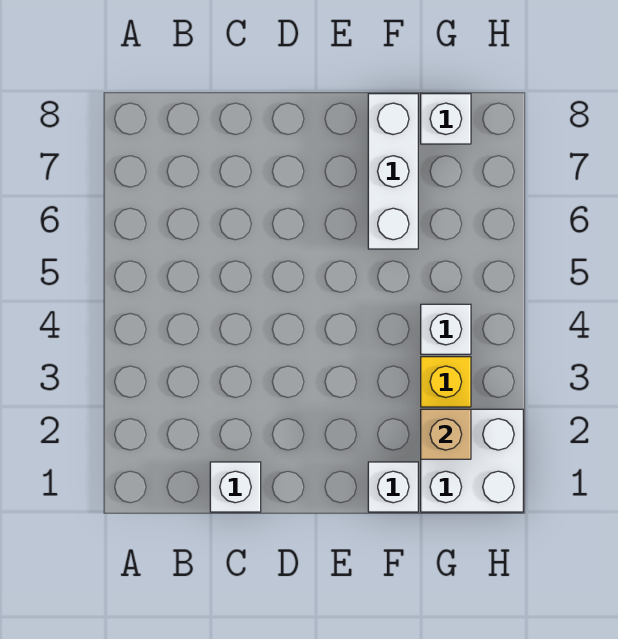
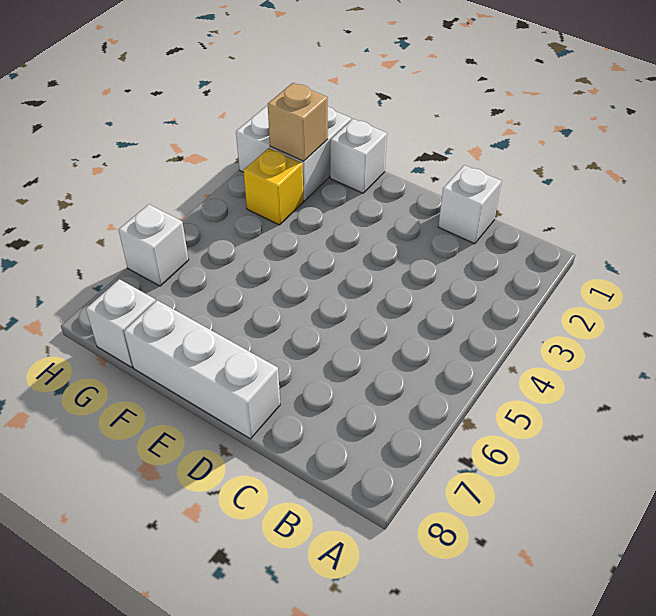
white brick F6:F8 level 1 -> white brick D8:F8 level 1
white brick G4 level 1 -> white brick H6 level 1

